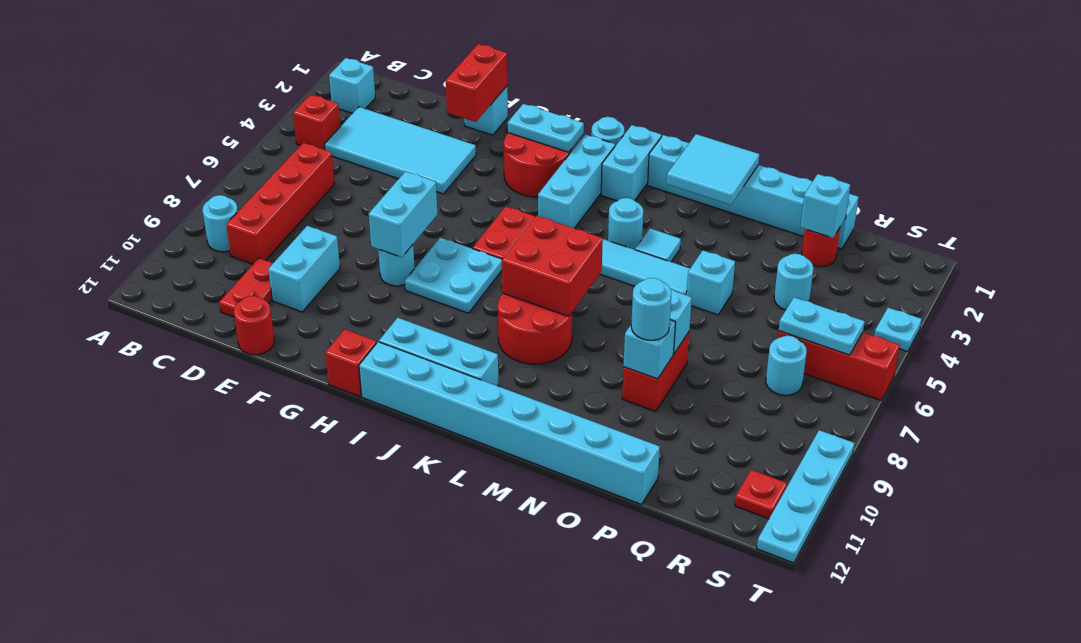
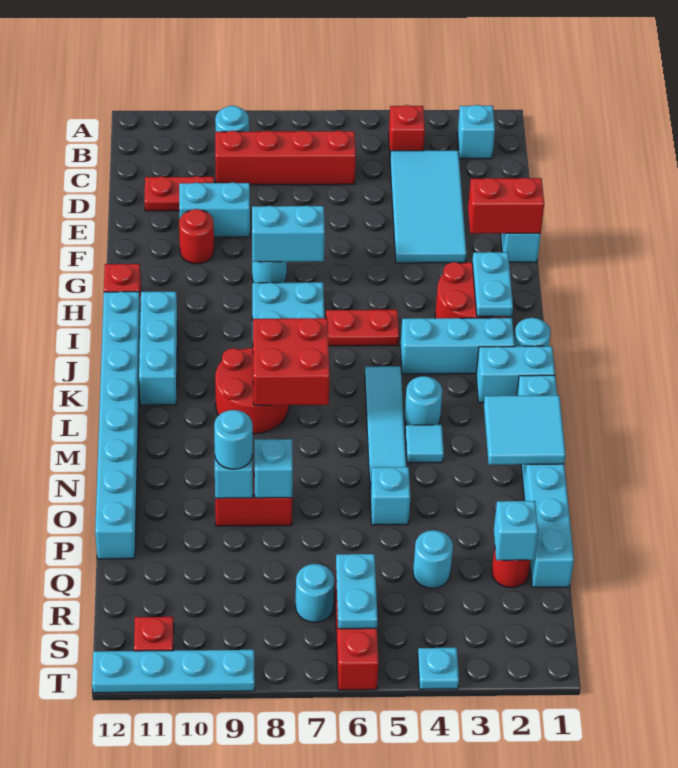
red round brick E12 level 1 -> red round brick F10 level 1

